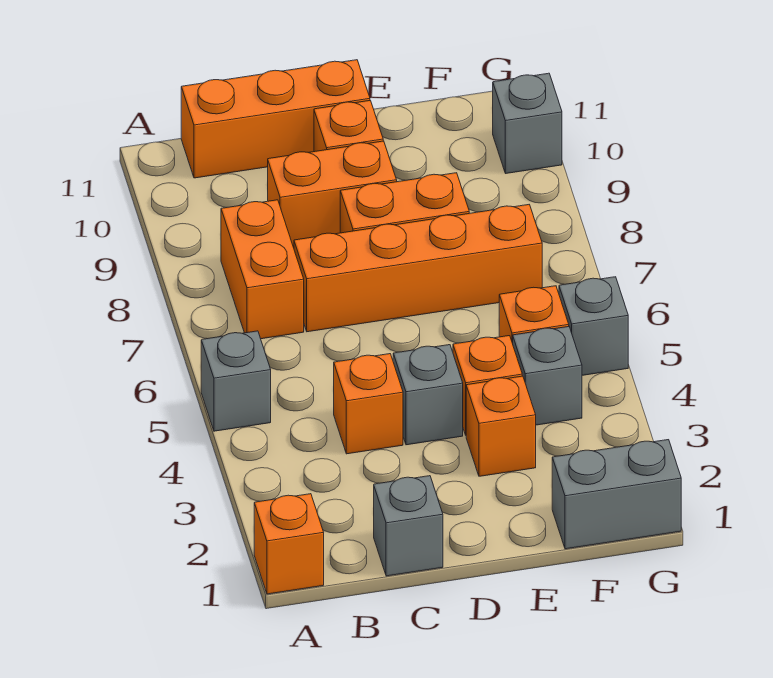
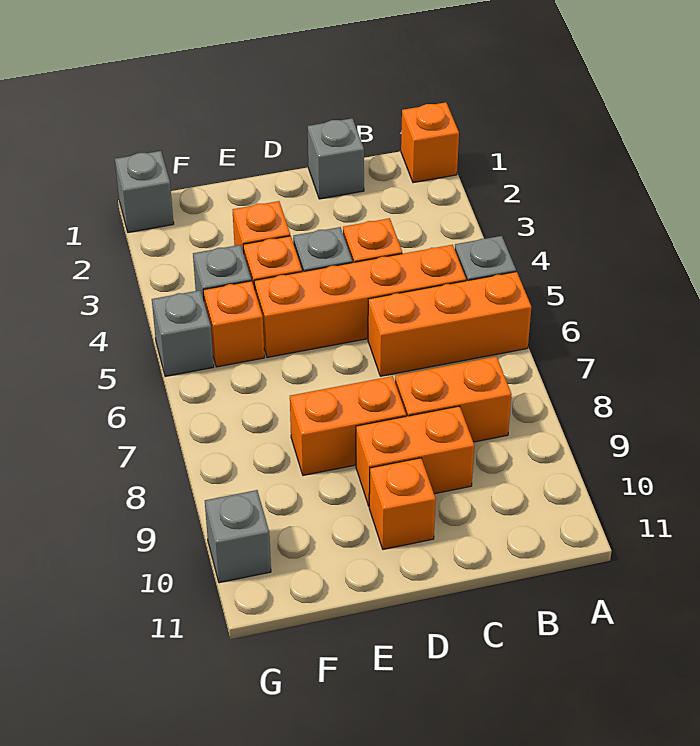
orange brick B7:B8 level 1 -> orange brick B8:C8 level 1
orange brick B11:D11 level 1 -> orange brick A6:C6 level 1
orange brick C7:F7 level 1 -> orange brick B5:E5 level 1
grey brick F1:G1 level 1 -> grey brick G1 level 1

